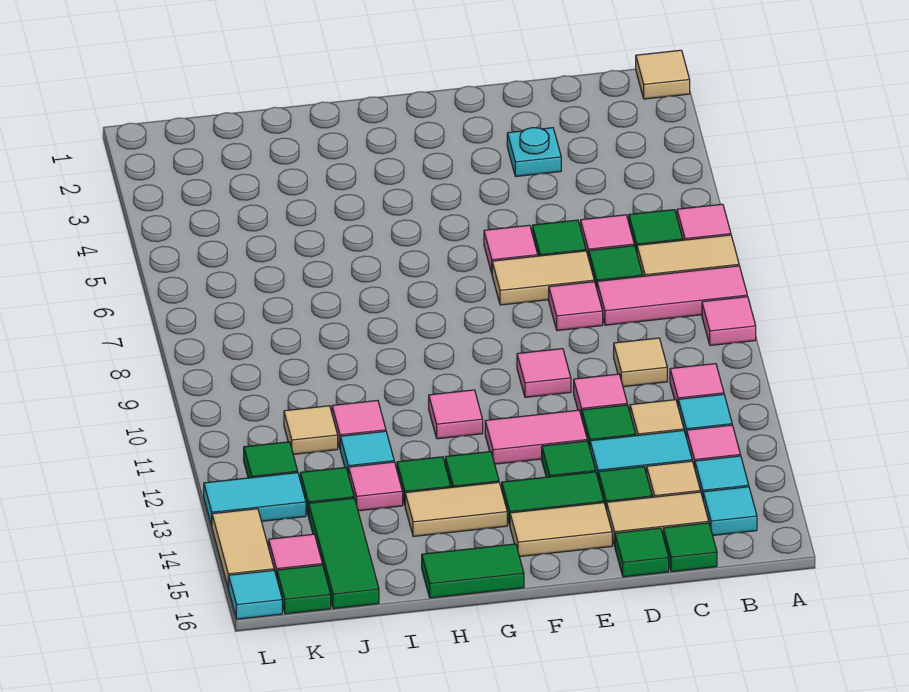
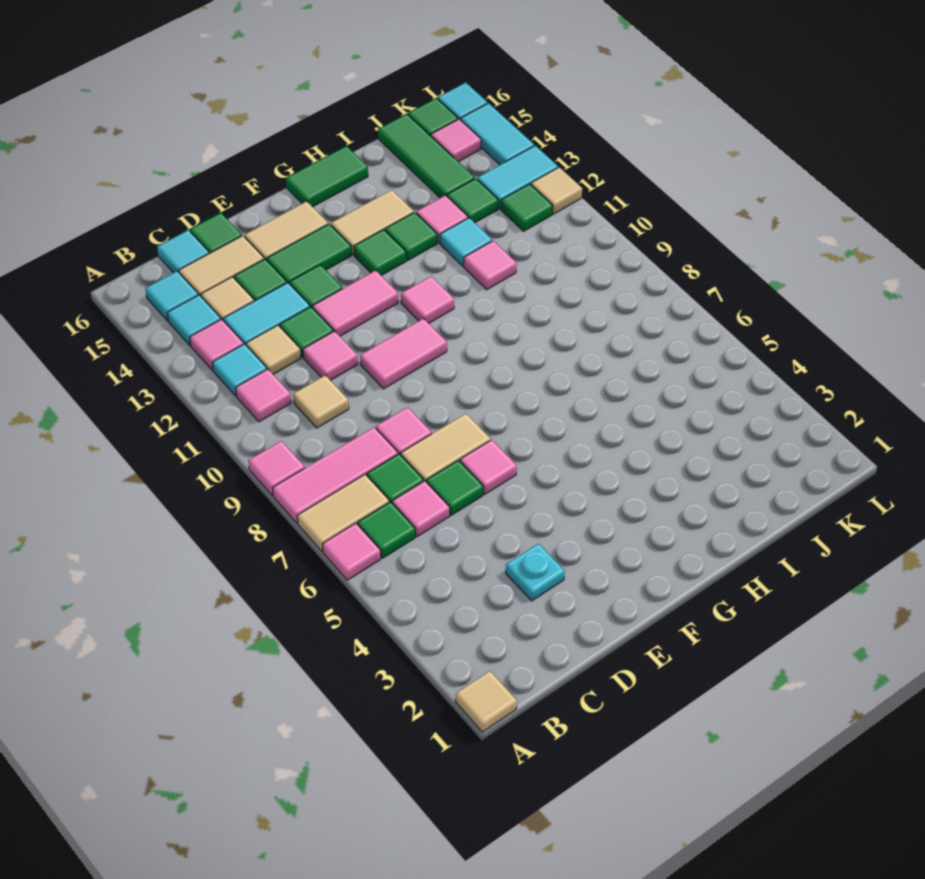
green tile C16 level 1 -> cyan tile C16 level 1
pink tile E10 level 1 -> pink tile E10:F10 level 1
tan tile J11 level 1 -> tan tile L12 level 1
tan tile L14:L15 level 1 -> cyan tile L14:L15 level 1

